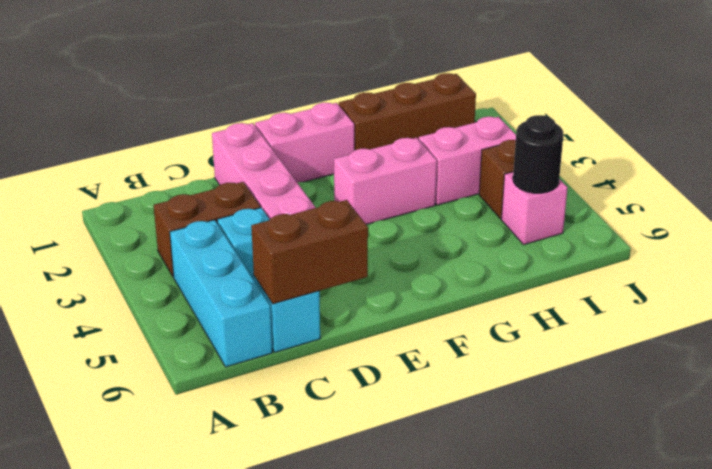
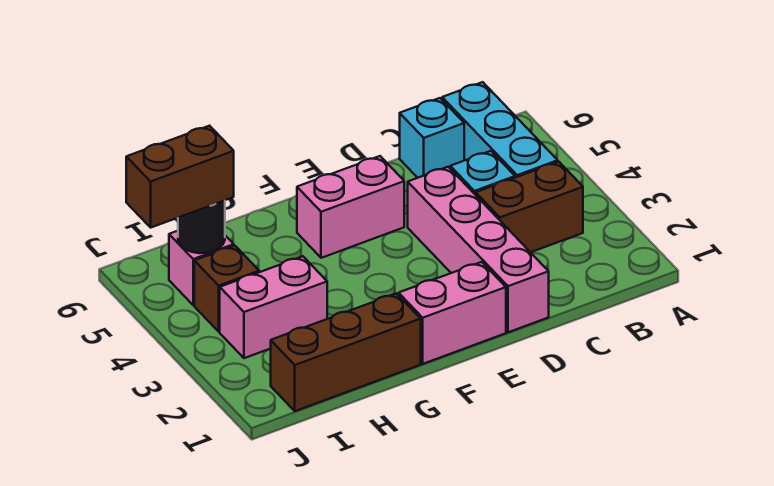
brown brick C6:D6 level 2 -> brown brick I5:J5 level 3
pink brick F3:G3 level 1 -> pink brick E5:F5 level 1

